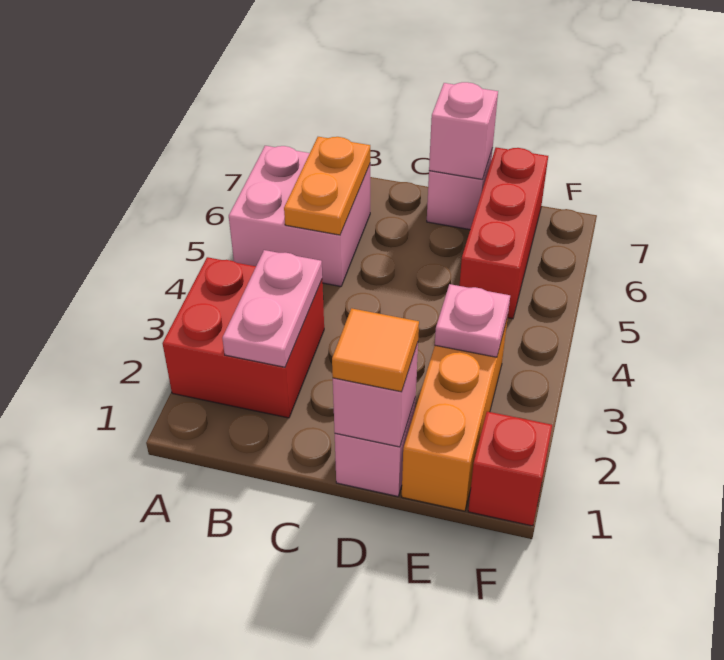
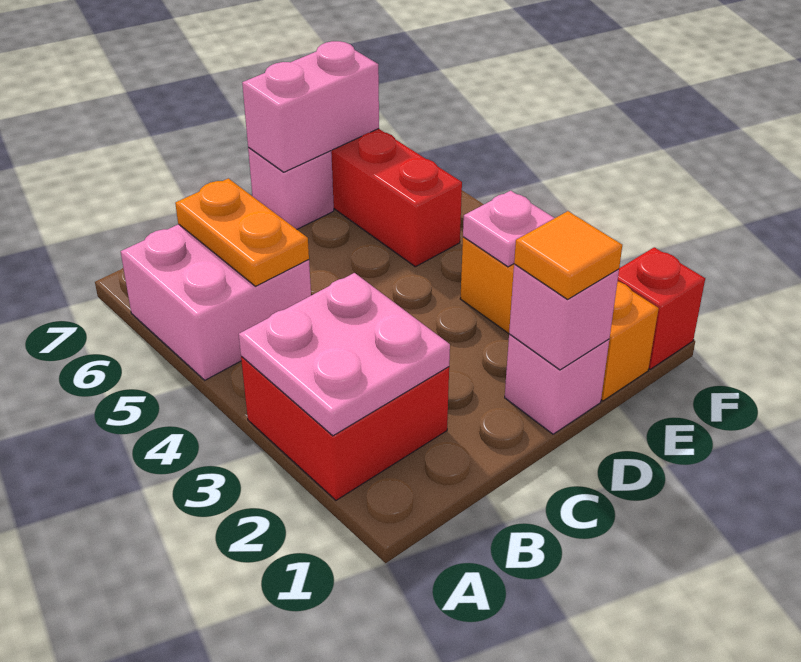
pink plate B2:B3 level 2 -> pink plate A2:B3 level 2
pink brick D7 level 2 -> pink brick D7:E7 level 2

